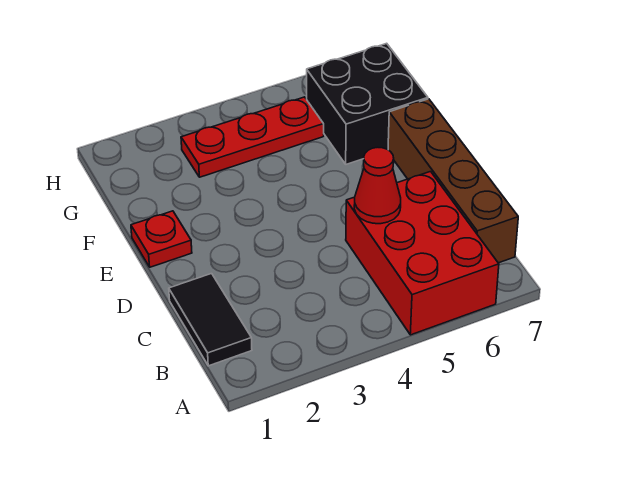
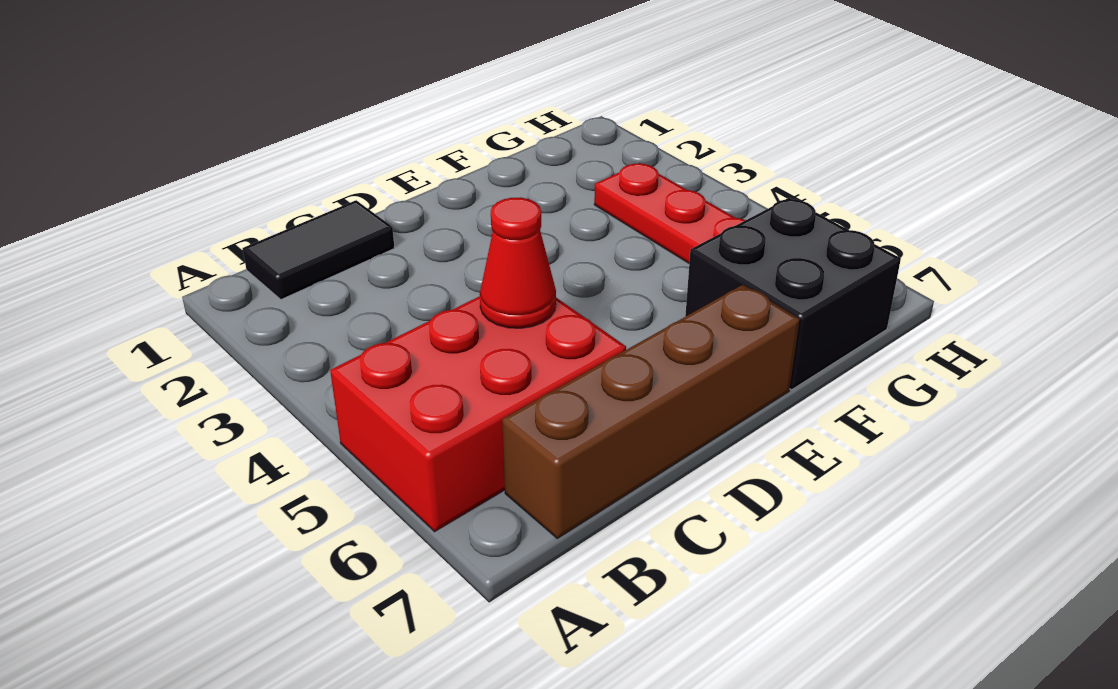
red plate E1 level 1 -> none

